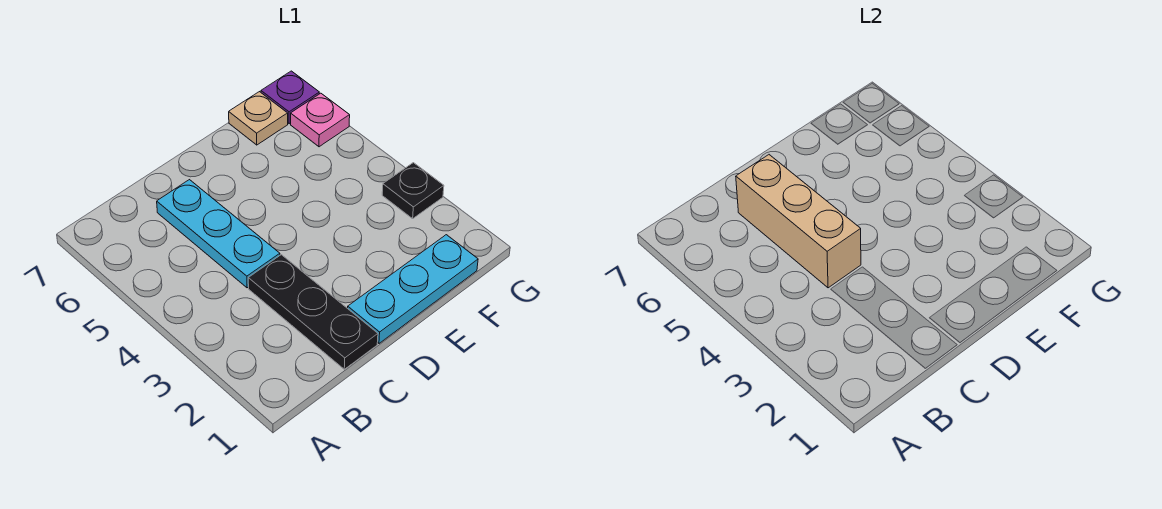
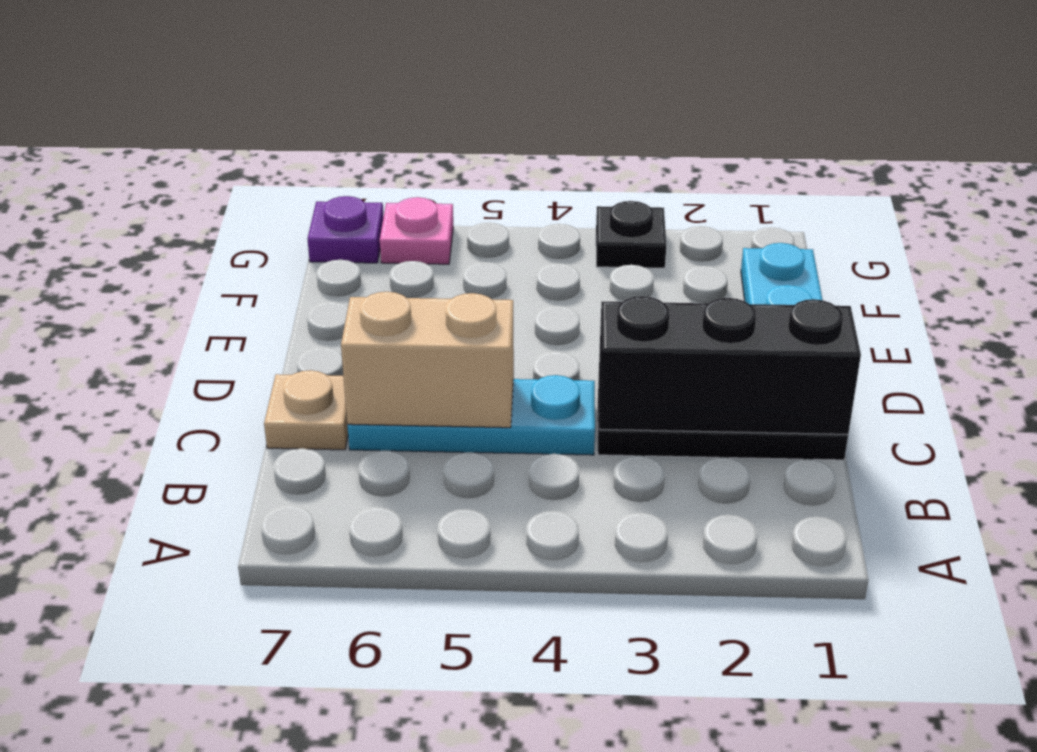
none -> black brick C1:C3 level 2
tan brick C4:C6 level 2 -> tan brick C5:C6 level 2
tan plate F7 level 1 -> tan plate C7 level 1

